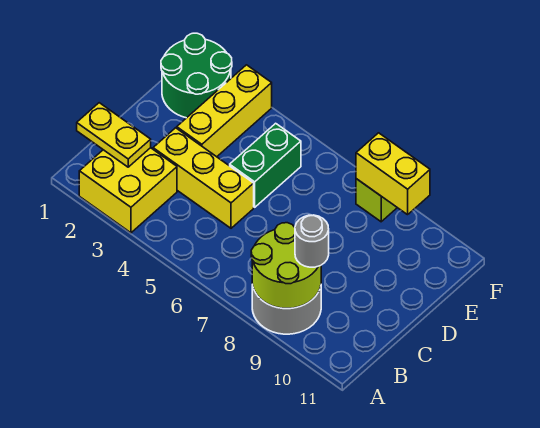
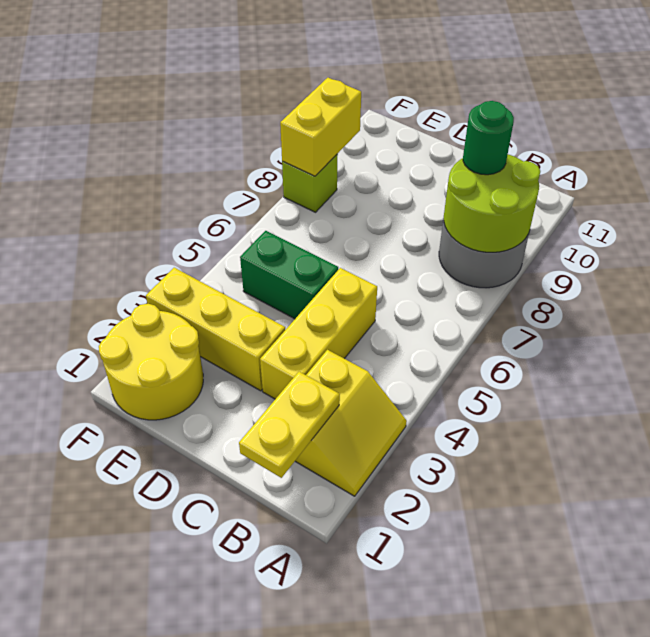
yellow brick A2:B3 level 1 -> yellow slope A2:B3 level 1 top B
grey round brick B9 level 3 -> green round brick B9 level 3
green round brick E1:F2 level 1 -> yellow round brick E1:F2 level 1

